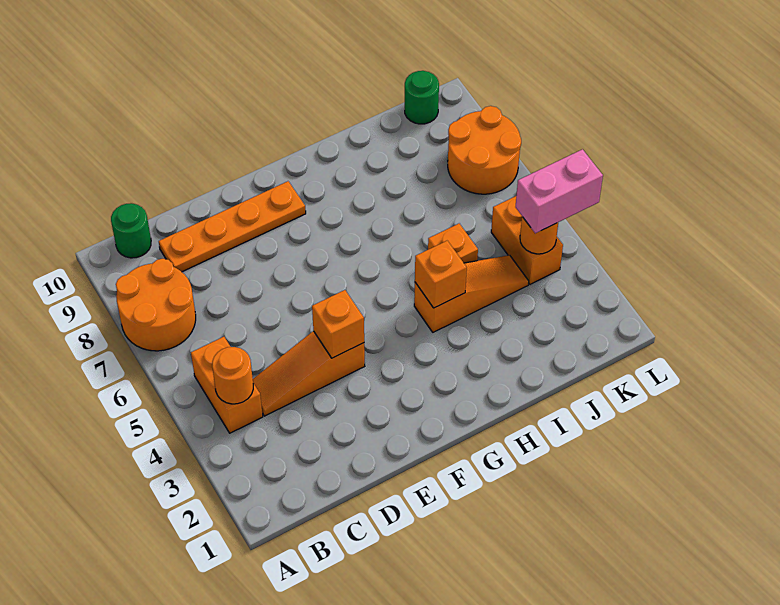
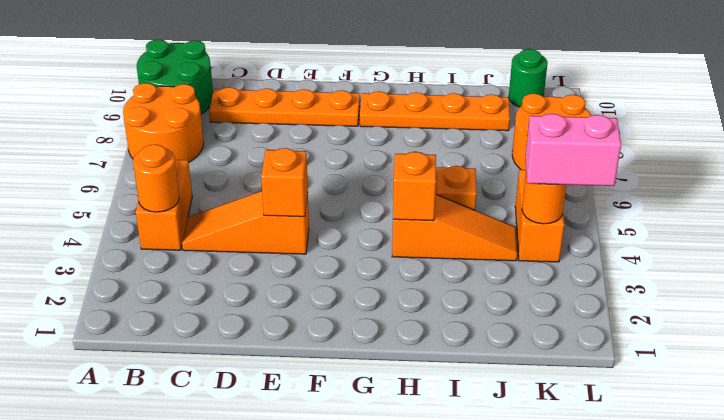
green round brick B10 level 1 -> green round brick A9:B10 level 1
none -> orange plate G9:J9 level 1

